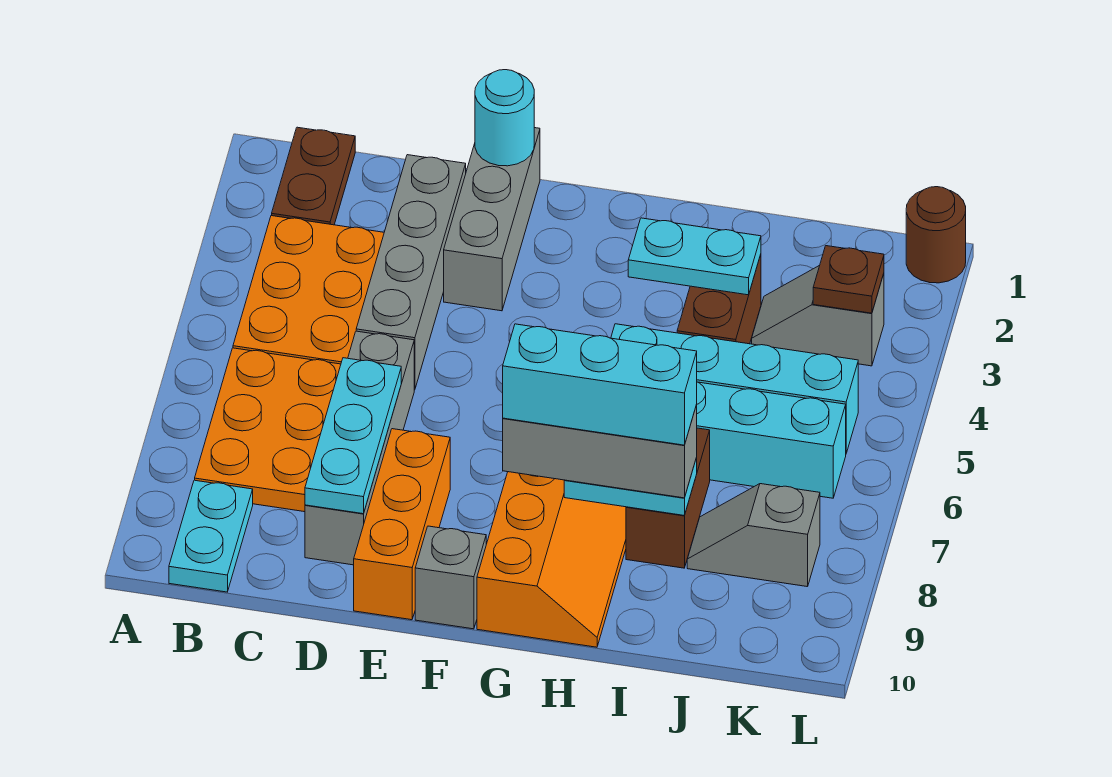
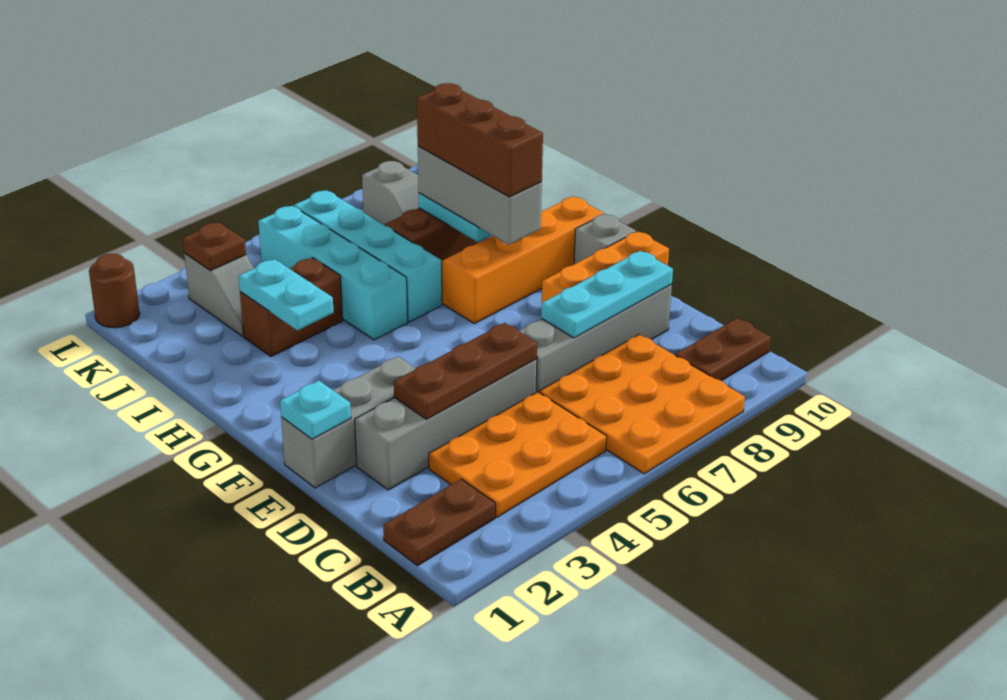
orange plate B6:C8 level 1 -> orange plate A6:C8 level 1
cyan plate B9:B10 level 1 -> brown plate B9:B10 level 1
none -> brown plate D3:D5 level 2
cyan round brick E1 level 2 -> cyan plate E1 level 2
cyan brick G8:I8 level 4 -> brown brick G8:I8 level 4

